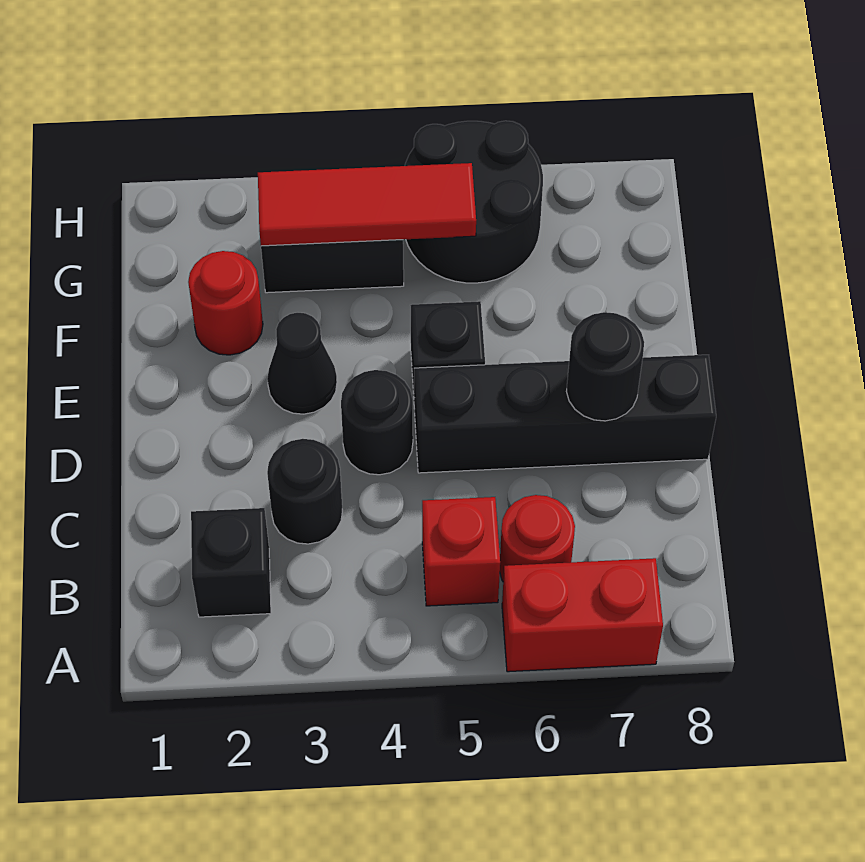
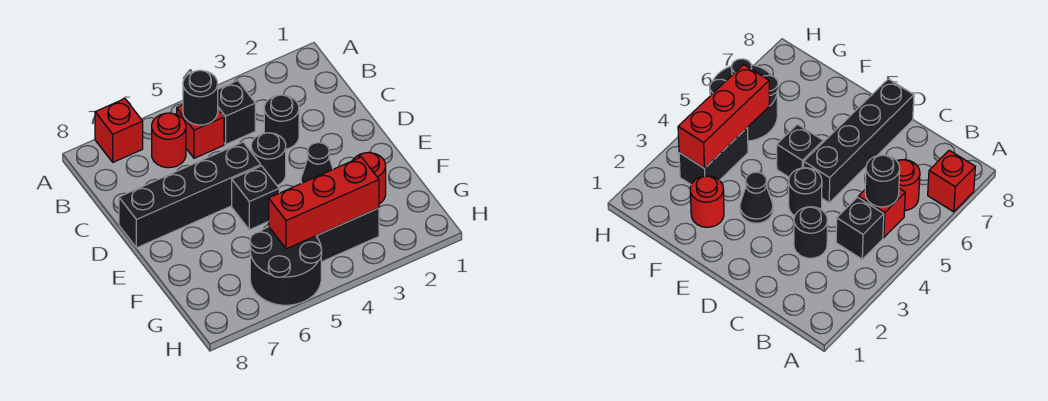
red brick A6:A7 level 1 -> red brick A7 level 1
black brick B2 level 1 -> black brick B4 level 1
black round brick D7 level 2 -> black round brick B5 level 2
red tile G3:G5 level 2 -> red brick G3:G5 level 2

